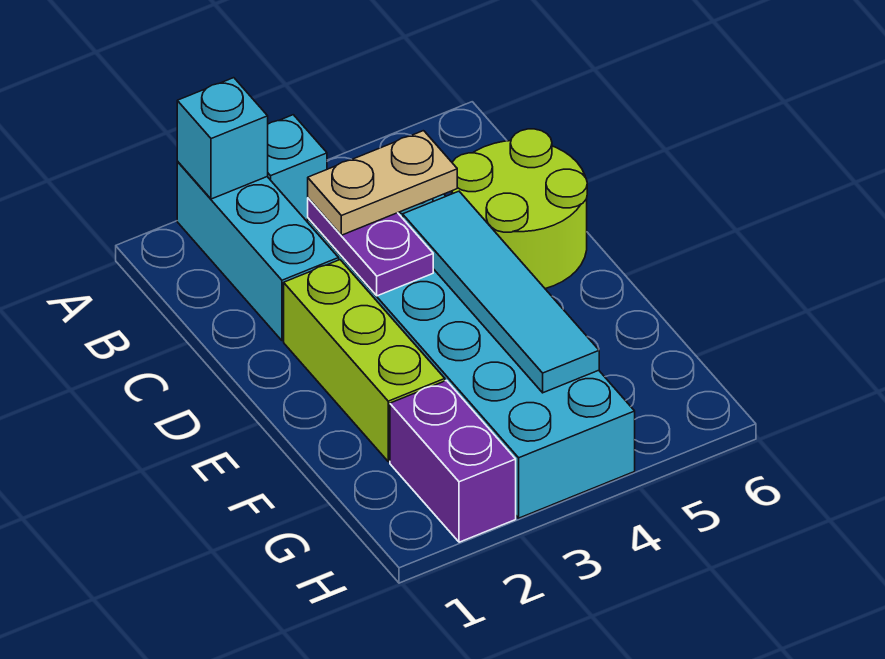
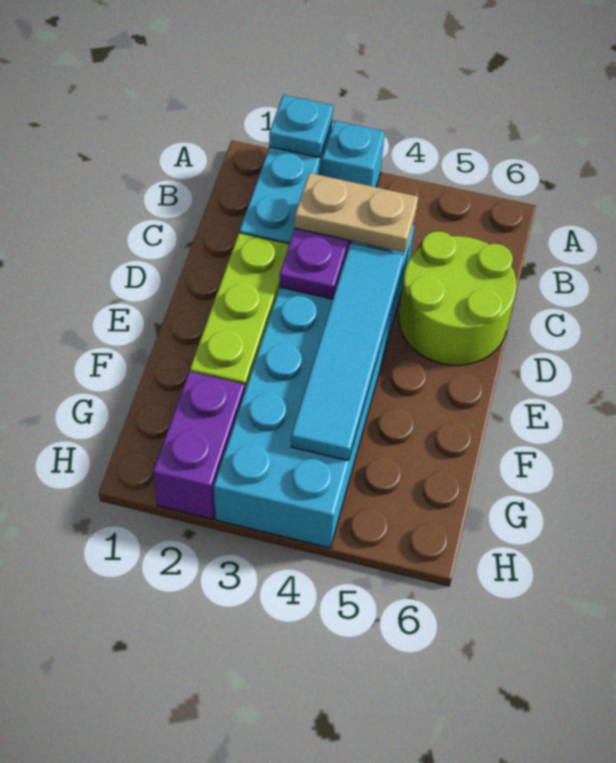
cyan brick A2 level 2 -> cyan plate A2 level 2

